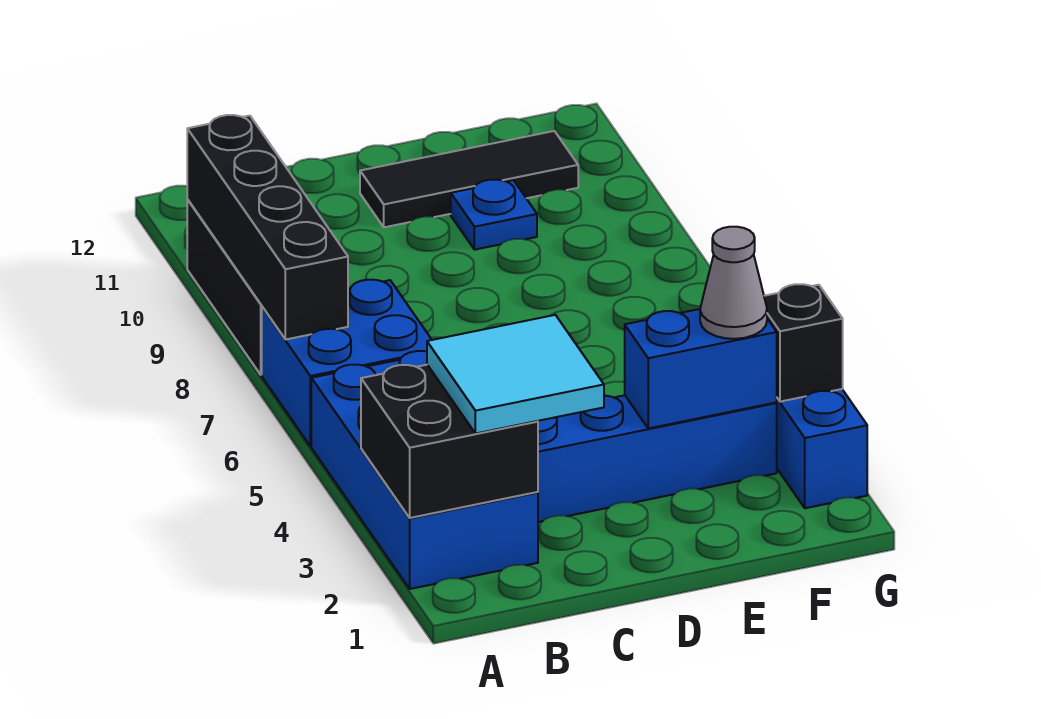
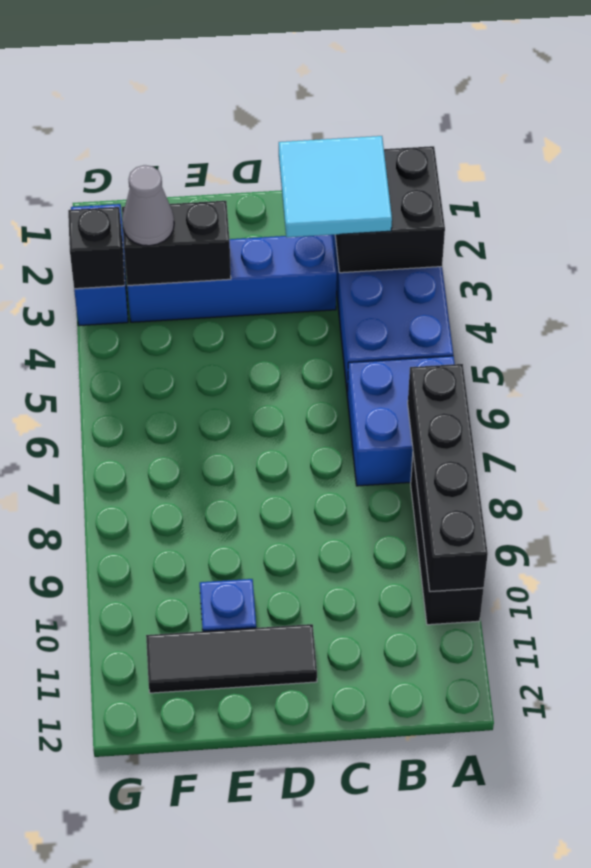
blue brick E3:F3 level 2 -> black brick E3:F3 level 2

